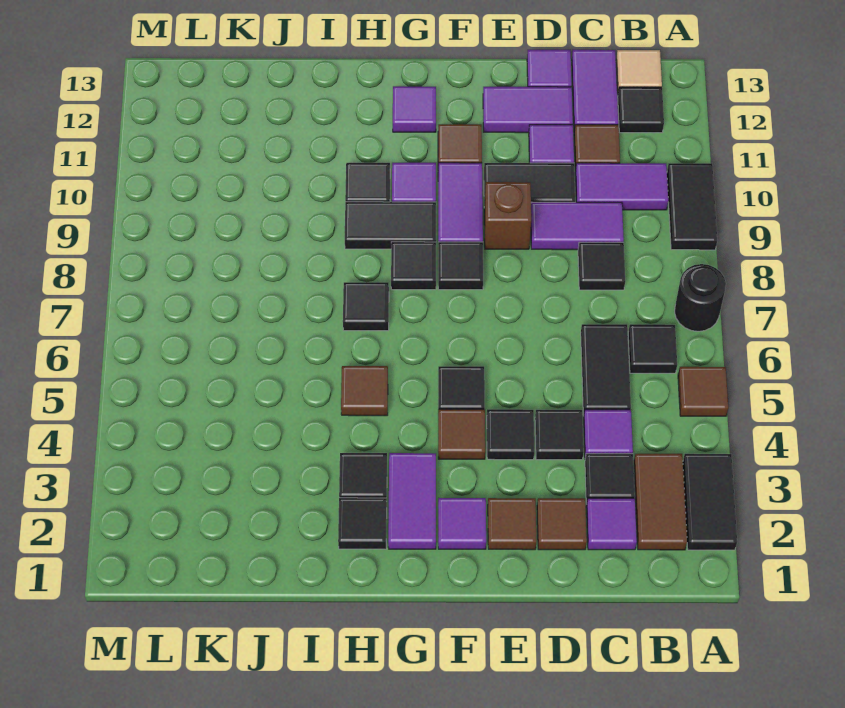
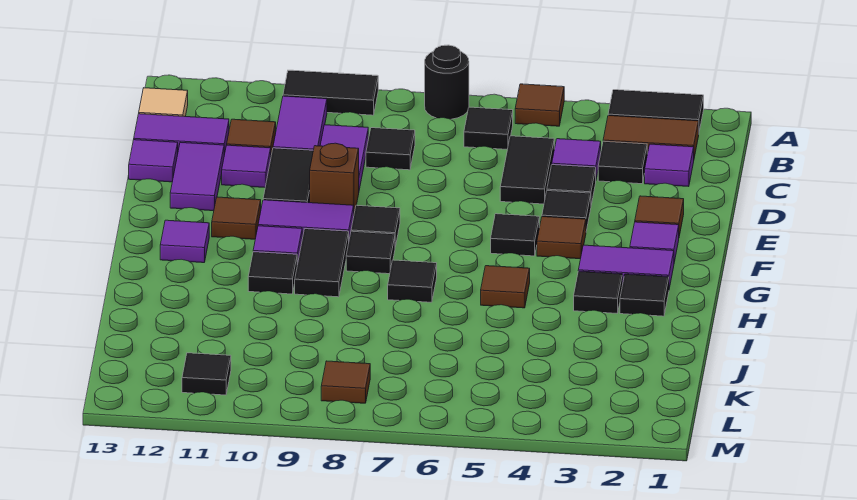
black tile B12 level 1 -> black tile L11 level 1
black tile C5:C6 level 1 -> black tile C5:D5 level 1
brown tile D2 level 1 -> brown tile L8 level 1

